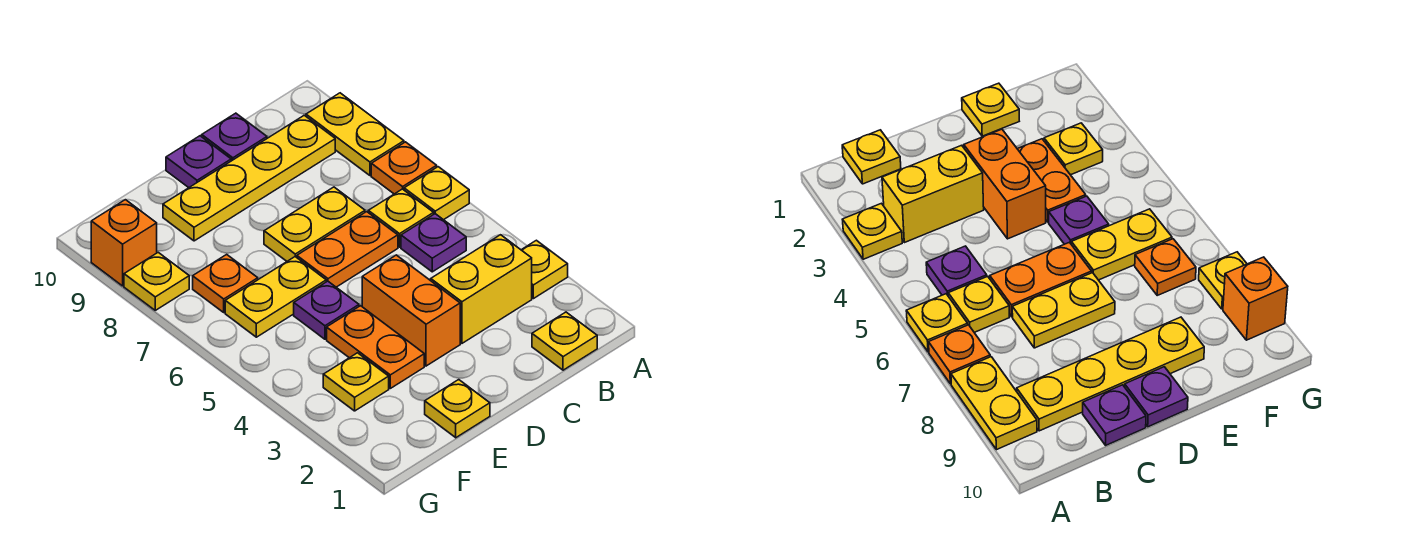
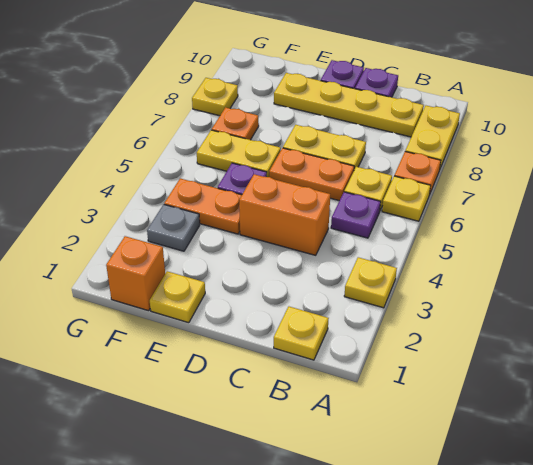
yellow brick B3:C3 level 1 -> none
orange brick D3:D4 level 1 -> orange brick C4:D4 level 1
orange plate E3:E4 level 1 -> orange plate E4:F4 level 1
yellow plate F3 level 1 -> grey plate F3 level 1
orange brick G9 level 1 -> orange brick F1 level 1

